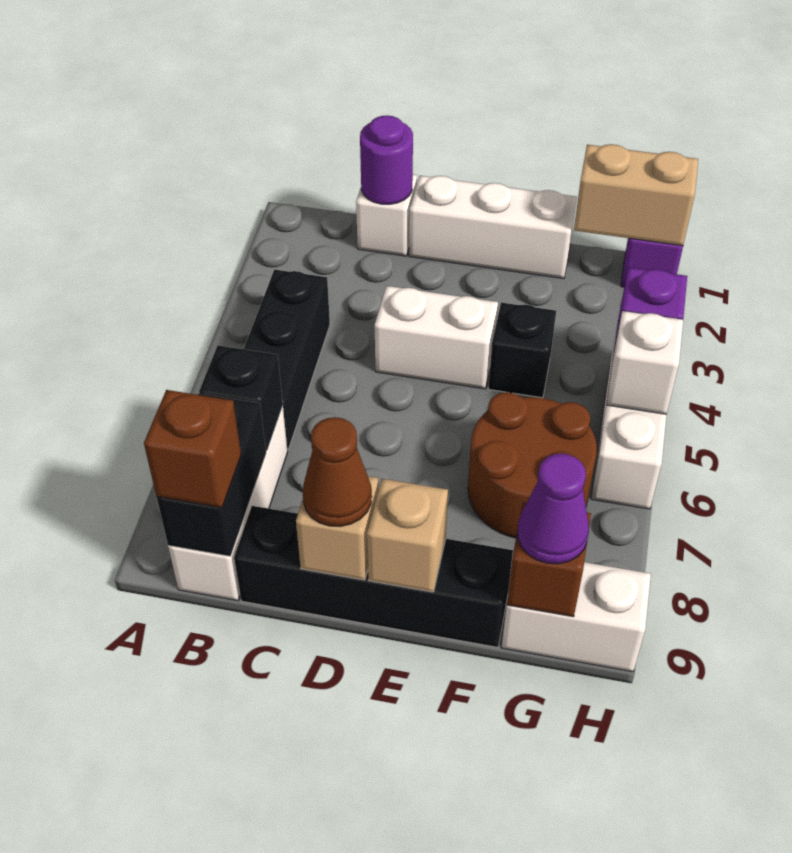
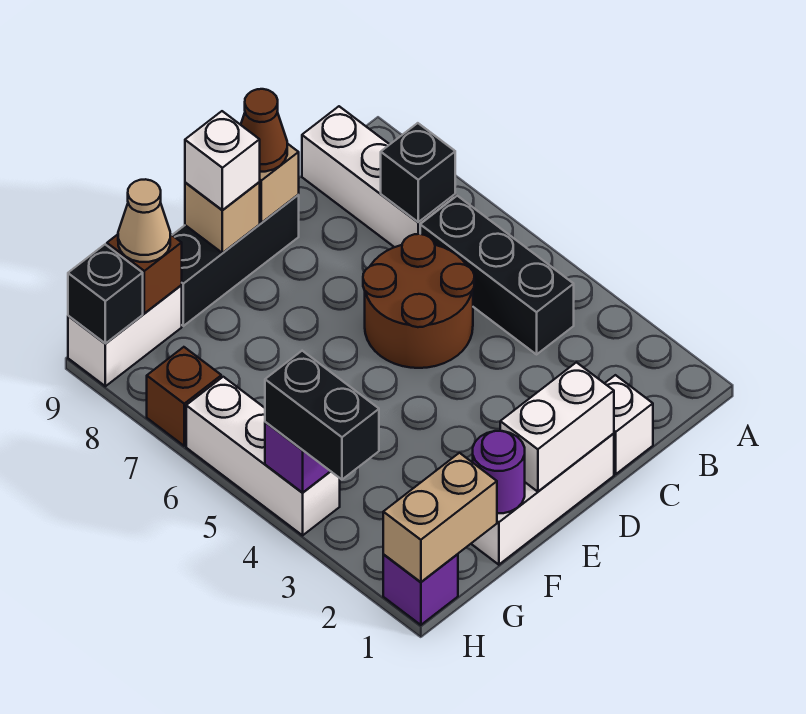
black brick B8:B9 level 2 -> black brick H3:H4 level 3
brown brick B9 level 3 -> brown brick H7 level 1
purple round brick C1 level 2 -> purple round brick F1 level 2
black brick C9:F9 level 1 -> black brick D9:F9 level 1
white brick D4:E4 level 1 -> white brick D1:E1 level 2
black brick F4 level 1 -> black brick H9 level 2
brown round brick F6:G7 level 1 -> brown round brick C5:D6 level 1
purple cone G9 level 3 -> tan cone G9 level 3
white brick H5 level 2 -> white brick E9 level 3

